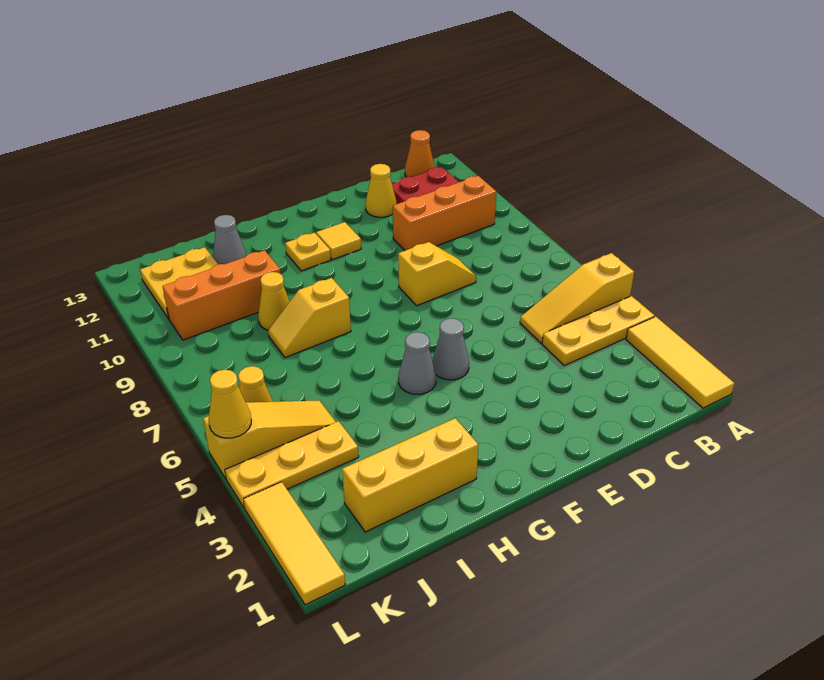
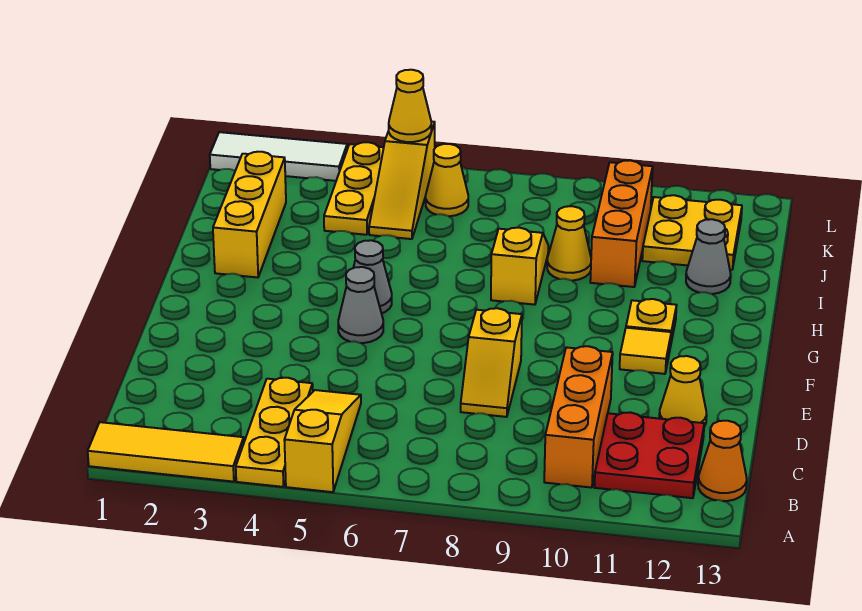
yellow tile L1:L3 level 1 -> white tile L1:L3 level 1

